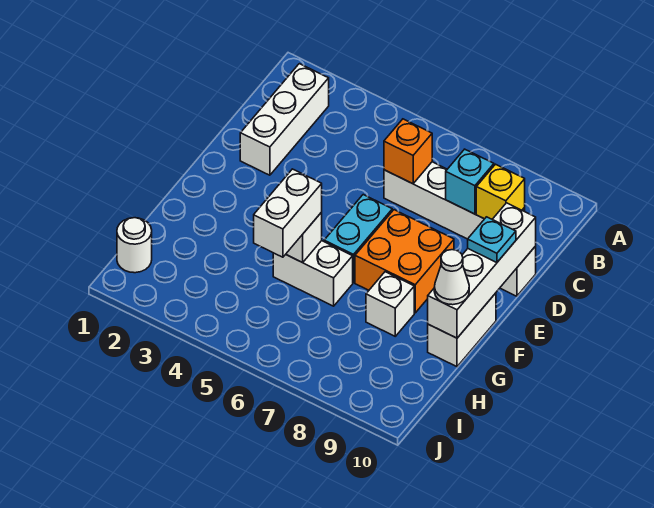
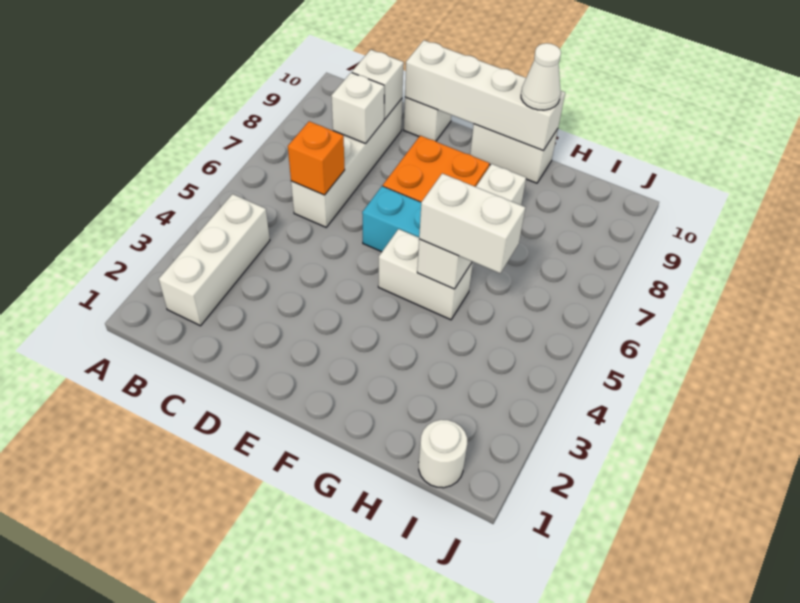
white brick B2:D2 level 1 -> white brick B2:B4 level 1
cyan brick C8 level 2 -> white brick C8 level 2
yellow brick C9 level 2 -> white brick C9 level 2
cyan plate E10 level 3 -> none
white brick G5:G6 level 1 -> white brick F5:G5 level 1

